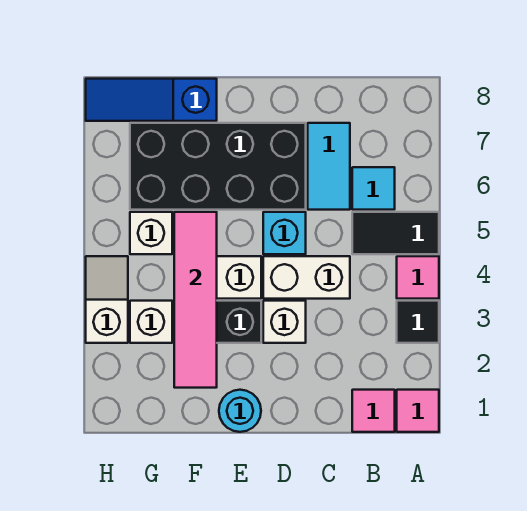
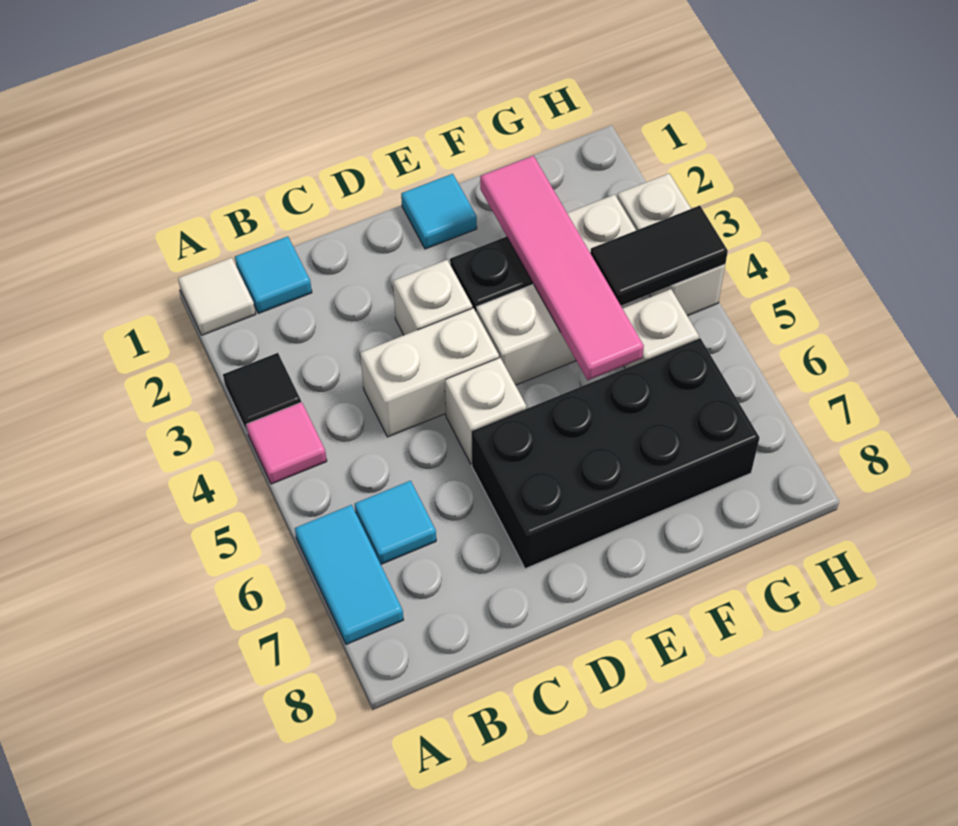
pink tile A1 level 1 -> white tile A1 level 1
black tile A5:B5 level 1 -> black tile G4:H4 level 2
pink tile B1 level 1 -> cyan tile B1 level 1
cyan tile C6:C7 level 1 -> cyan tile A6:A7 level 1
cyan brick D5 level 1 -> white brick D5 level 1
cyan round brick E1 level 1 -> cyan tile E1 level 1
blue slope F8:H8 level 1 top F -> none
white slope H3:H4 level 1 top 3 -> white brick H3:H4 level 1

